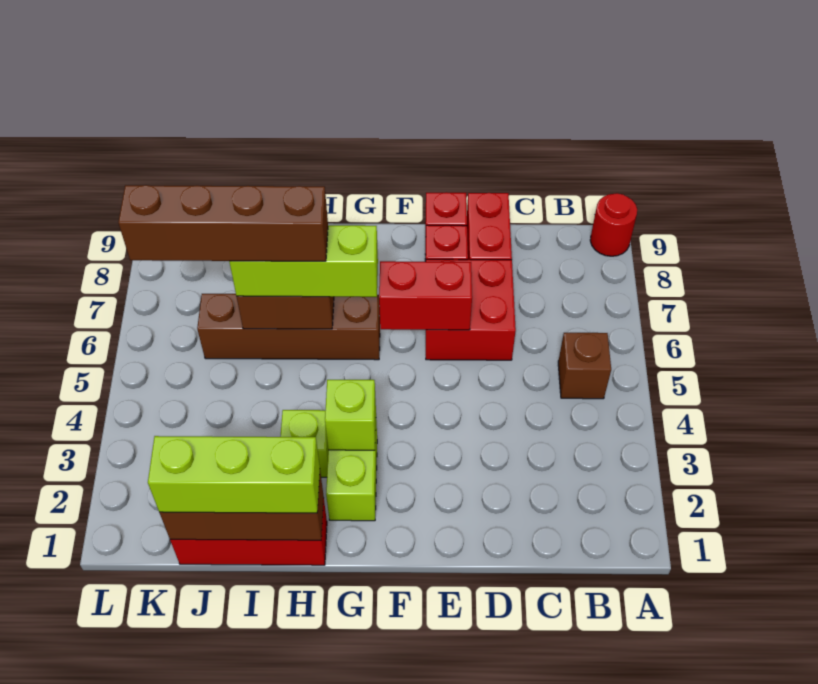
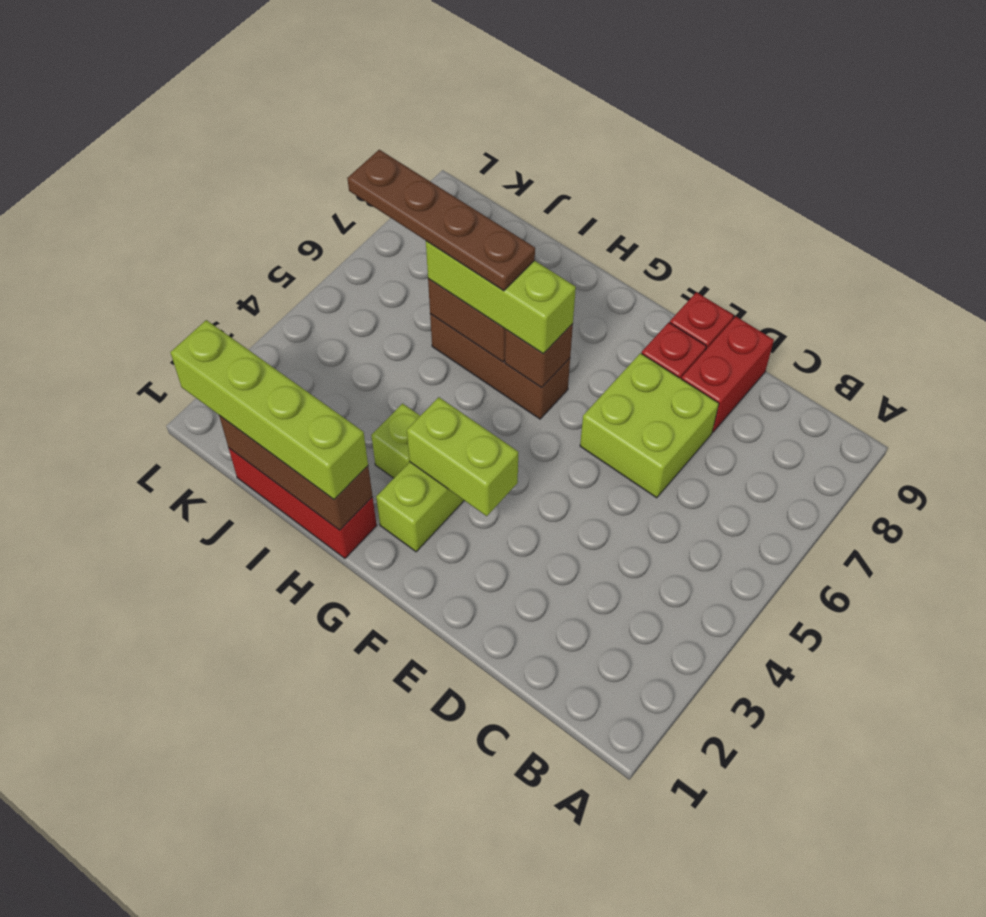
red round brick A9 level 1 -> none
brown brick B5 level 1 -> brown brick G6 level 2
red brick D6:E7 level 1 -> lime brick D6:E7 level 1
red brick E6:F6 level 2 -> none
lime brick G3 level 2 -> lime brick F3:G3 level 2
brown brick G6:J6 level 1 -> brown brick G6:I6 level 1
lime brick H1:J1 level 3 -> lime brick H1:K1 level 3
brown brick H6:K6 level 4 -> brown plate H6:K6 level 4

